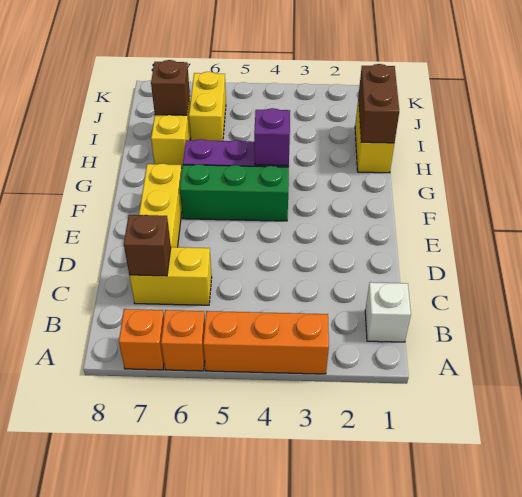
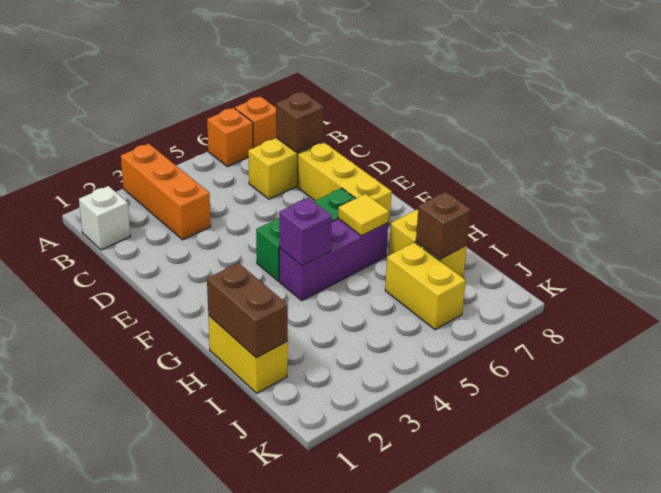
orange brick A3:A5 level 1 -> orange brick A3:C3 level 1
none -> yellow tile G6 level 2

